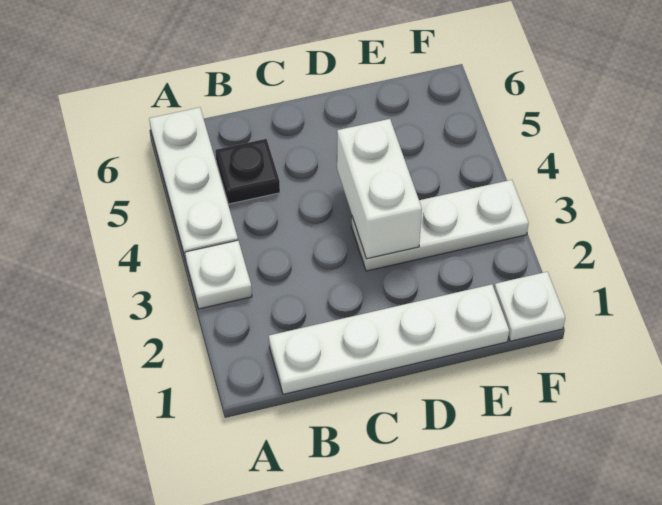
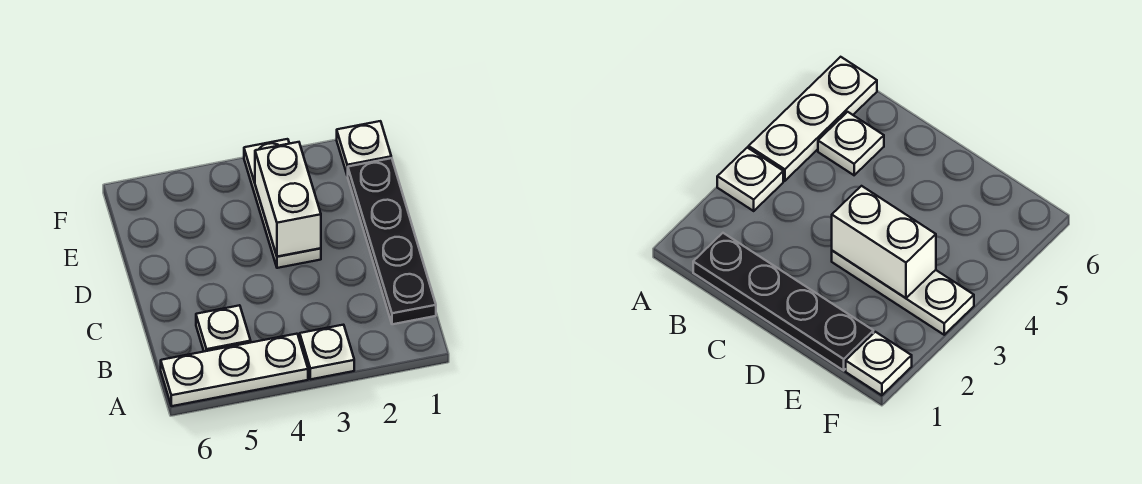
white plate B1:E1 level 1 -> black plate B1:E1 level 1
black plate B5 level 1 -> white plate B5 level 1
white brick D3:D4 level 2 -> white brick D3:E3 level 2

